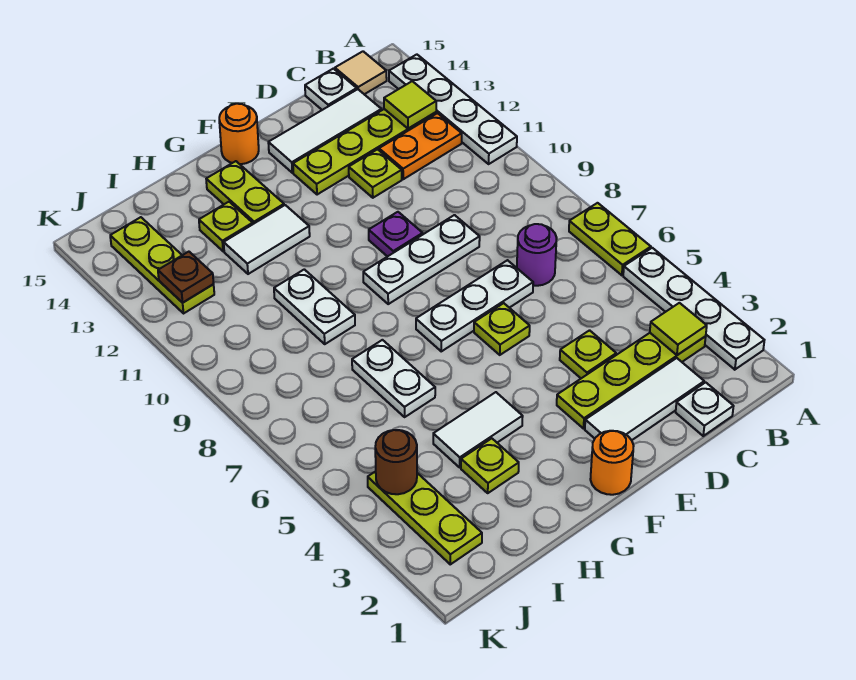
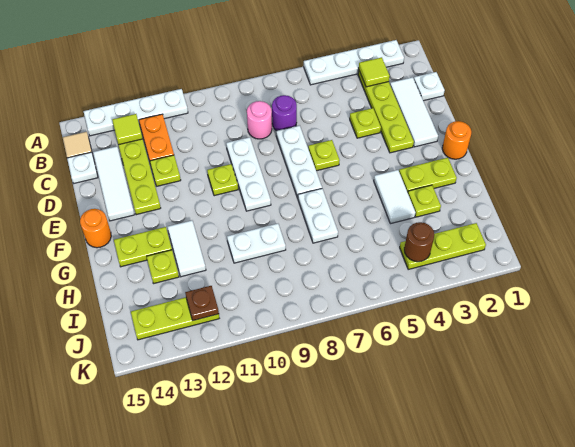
lime plate A6:A7 level 1 -> lime plate G2:G3 level 1
none -> pink round brick C8 level 1
purple plate E10 level 1 -> lime plate E10 level 1
white plate H6:H7 level 1 -> white plate G7:H7 level 1

